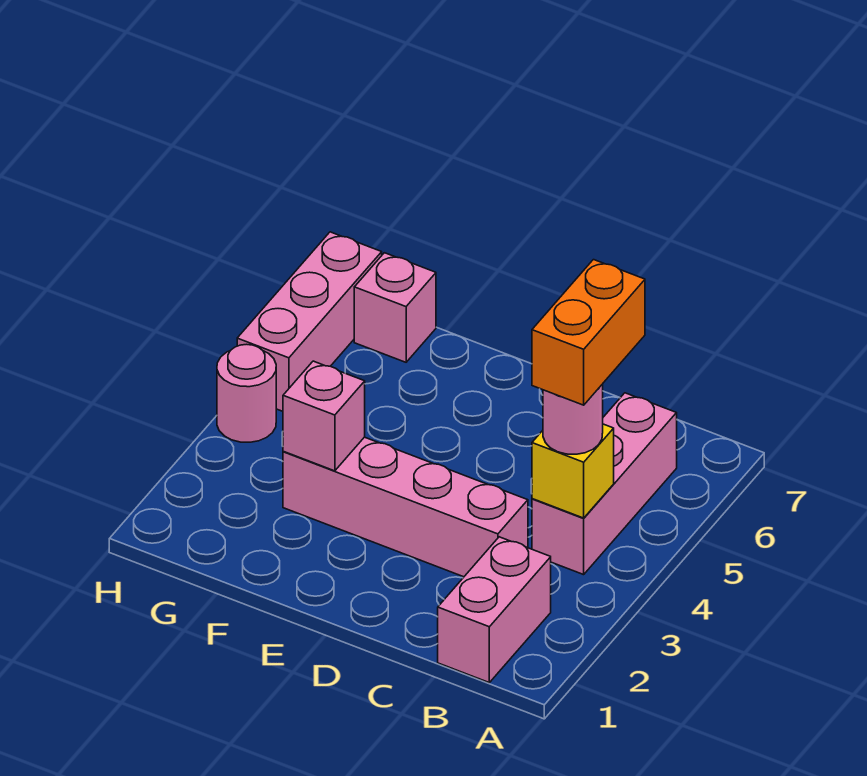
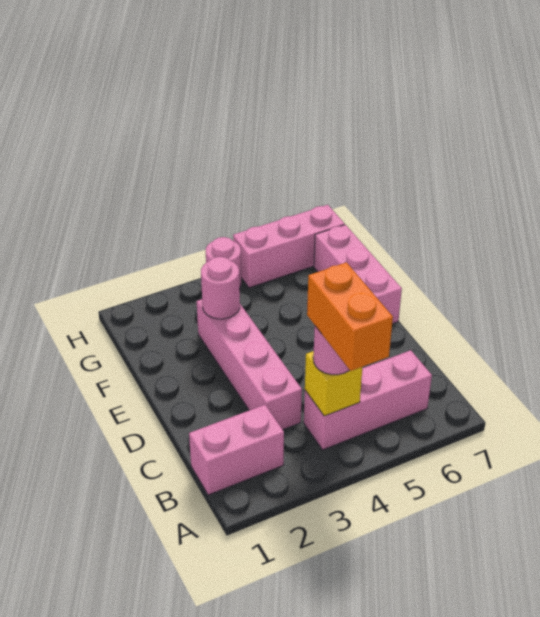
orange brick B4:B5 level 4 -> orange brick A4:B4 level 4
pink brick F3 level 2 -> pink round brick F3 level 2
pink brick G7 level 1 -> pink brick E7:G7 level 1

